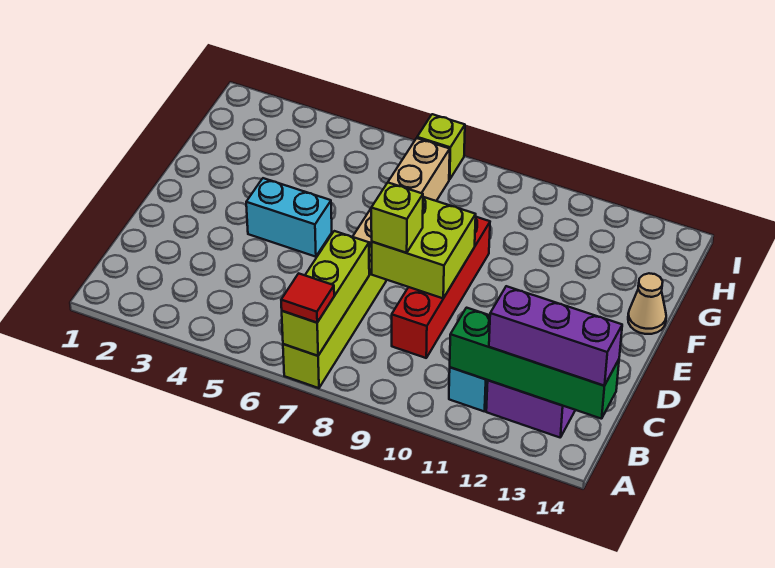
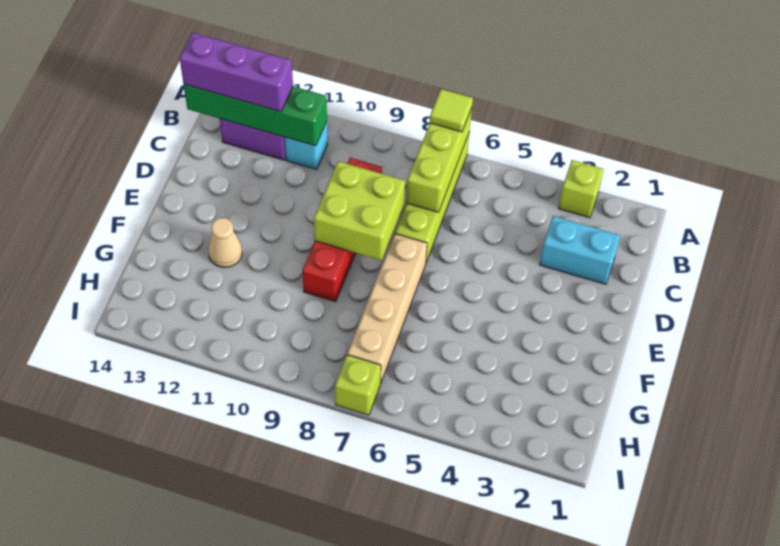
red tile A7 level 3 -> lime tile A7 level 3
lime brick D8 level 3 -> lime brick A3 level 1
cyan brick E4:E5 level 1 -> cyan brick C2:C3 level 1
tan cone F14 level 1 -> tan cone F12 level 1

